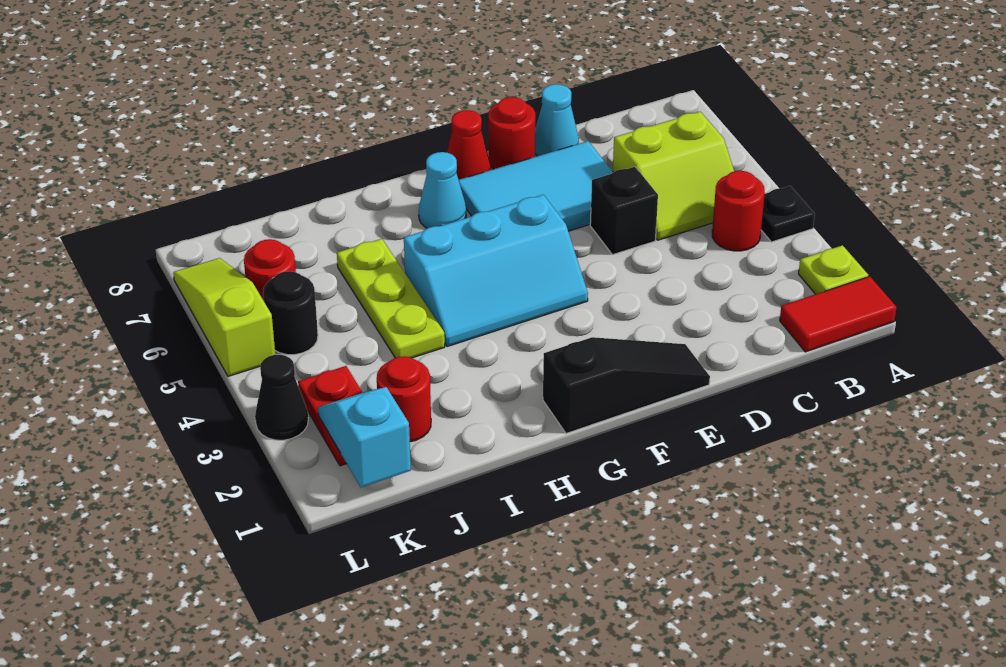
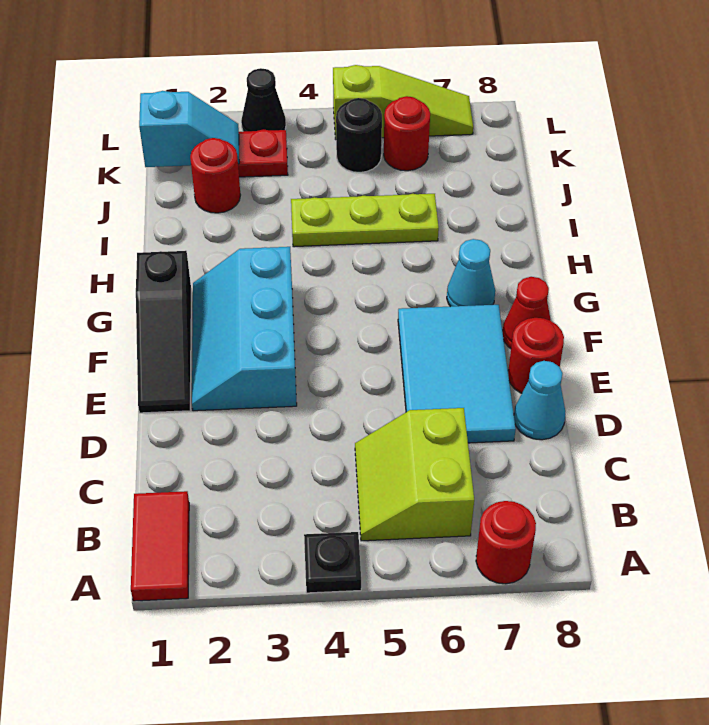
lime plate A2 level 1 -> none
red round brick B4 level 1 -> red round brick A7 level 1
black brick D5 level 1 -> none
cyan slope F4:H5 level 1 top 5 -> cyan slope E2:G3 level 1 top 3

